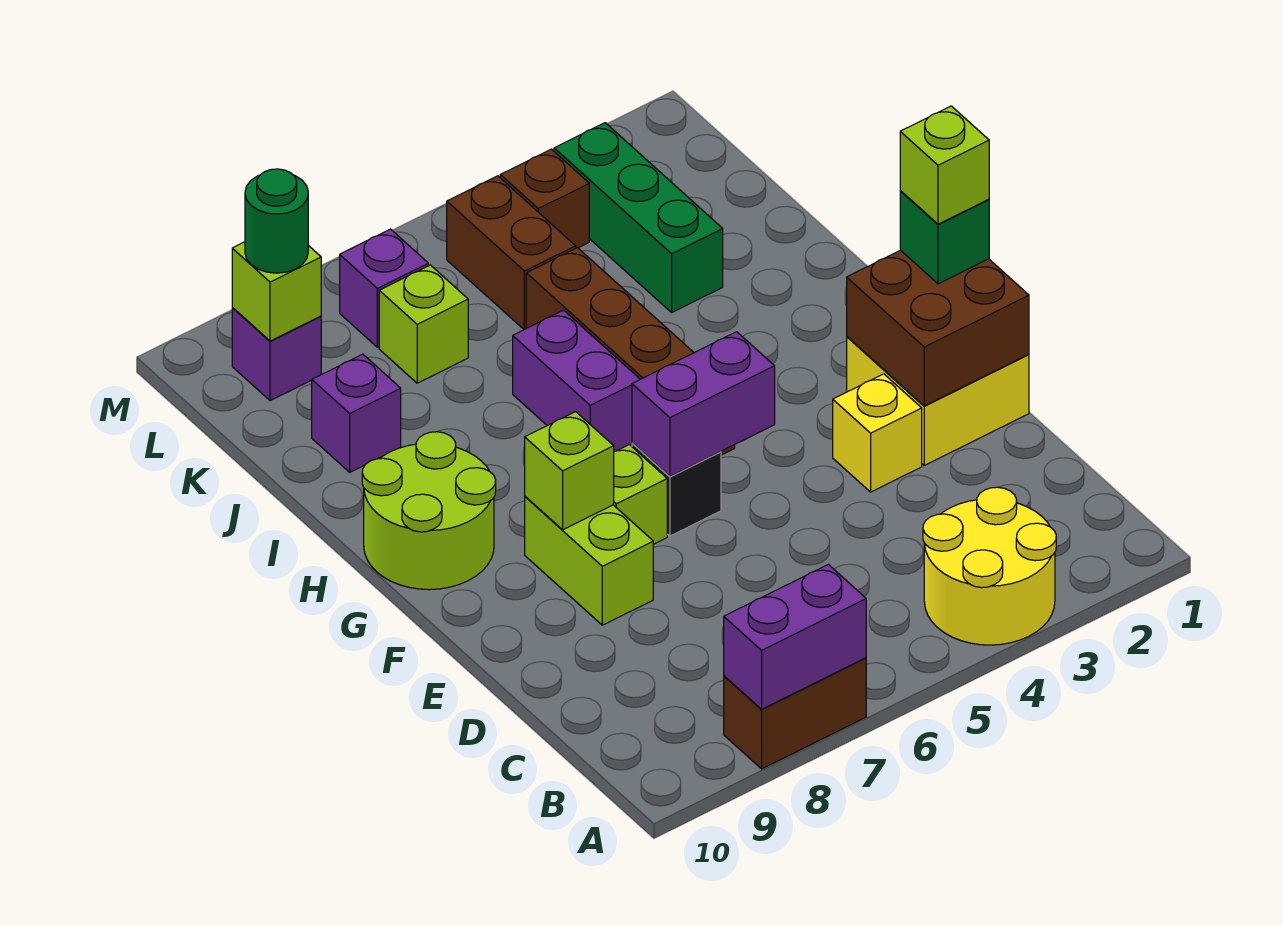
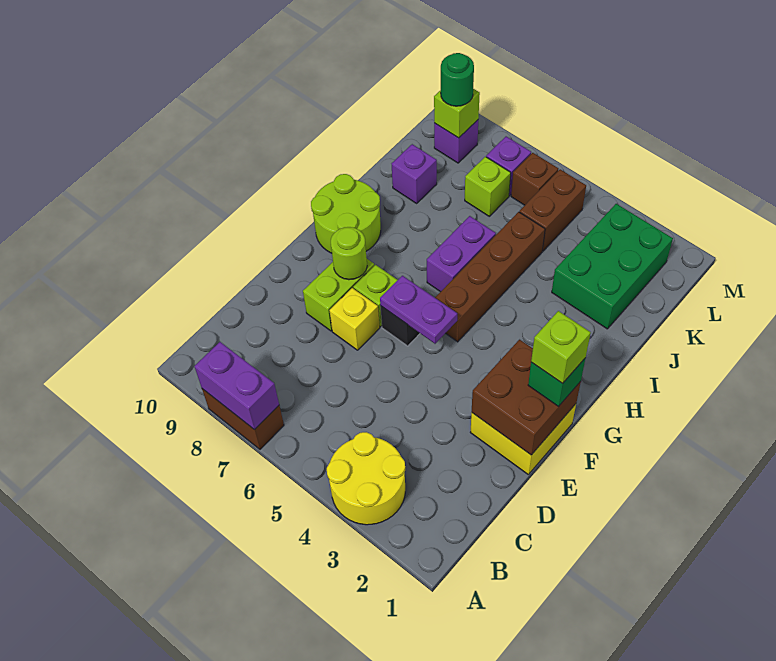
yellow brick E3 level 1 -> yellow brick E7 level 1
purple brick F5:F6 level 2 -> purple plate F5:F6 level 2
lime brick F8 level 2 -> lime round brick F8 level 2
green brick J3:L3 level 1 -> green brick J2:L3 level 1
brown brick L4 level 1 -> brown brick L6 level 1

